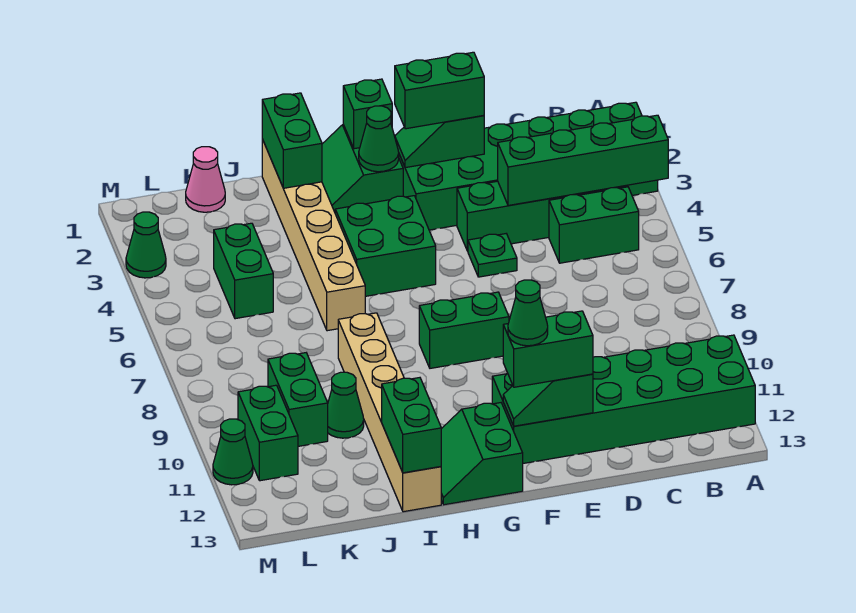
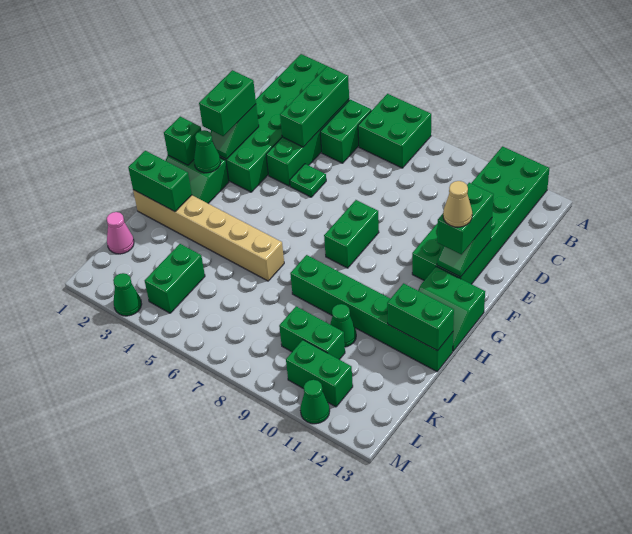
green brick A4:D4 level 2 -> green brick B4:D4 level 2
green cone F12 level 4 -> tan cone F12 level 4
green brick G4:H5 level 1 -> green brick A6:B7 level 1
tan brick I8:I13 level 1 -> green brick I8:I13 level 1
green brick K4:K5 level 1 -> green brick K4:L4 level 1

